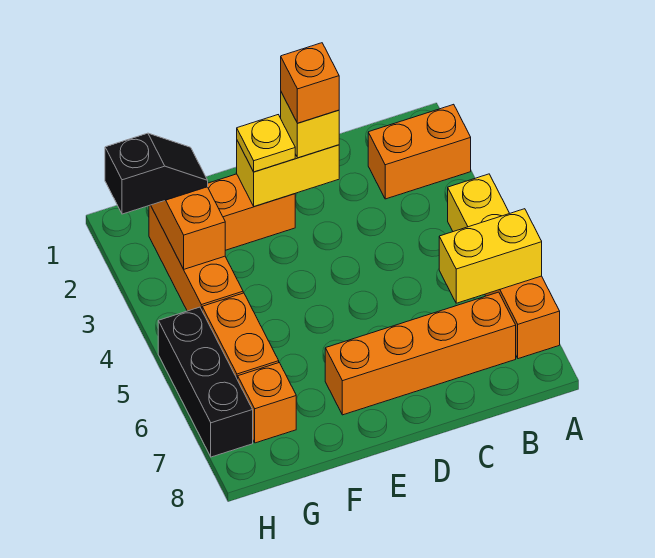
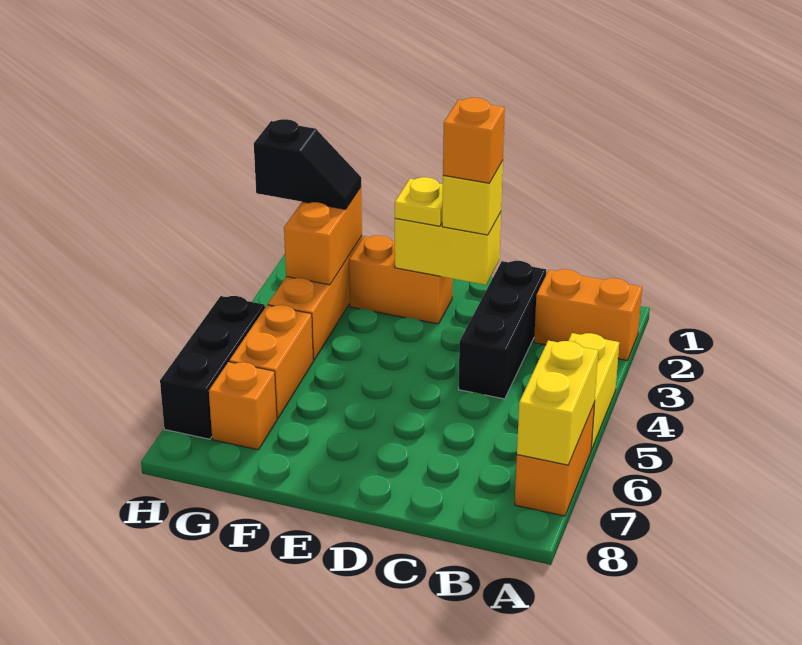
yellow brick A6:B6 level 2 -> yellow brick A6:A7 level 2
orange brick B7:E7 level 1 -> none
none -> black brick C2:C4 level 1

